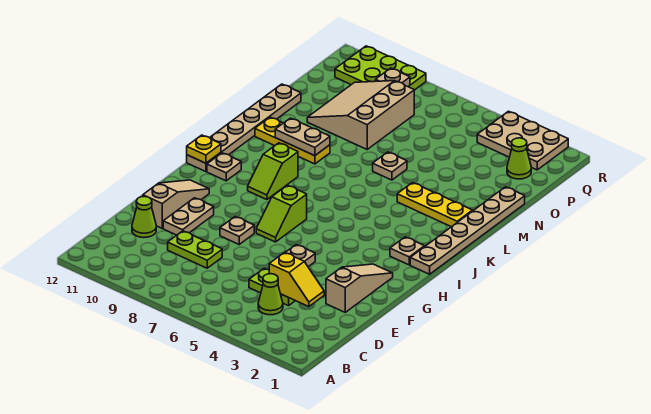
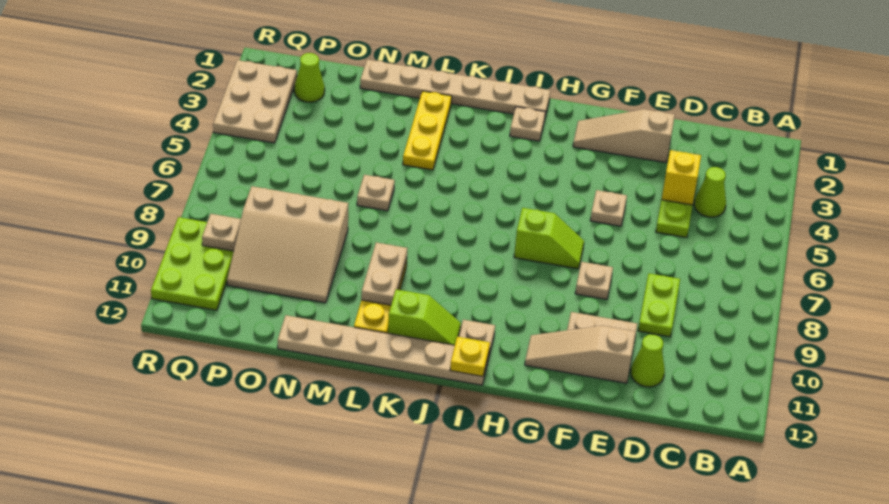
lime slope I9:J9 level 1 top J -> lime slope J11:K11 level 1 top K

